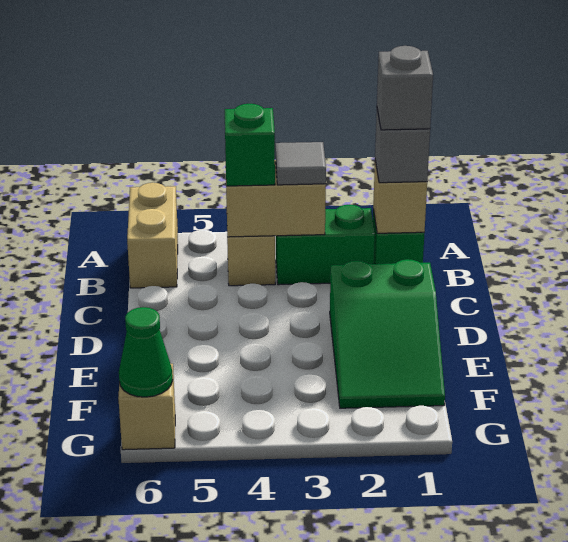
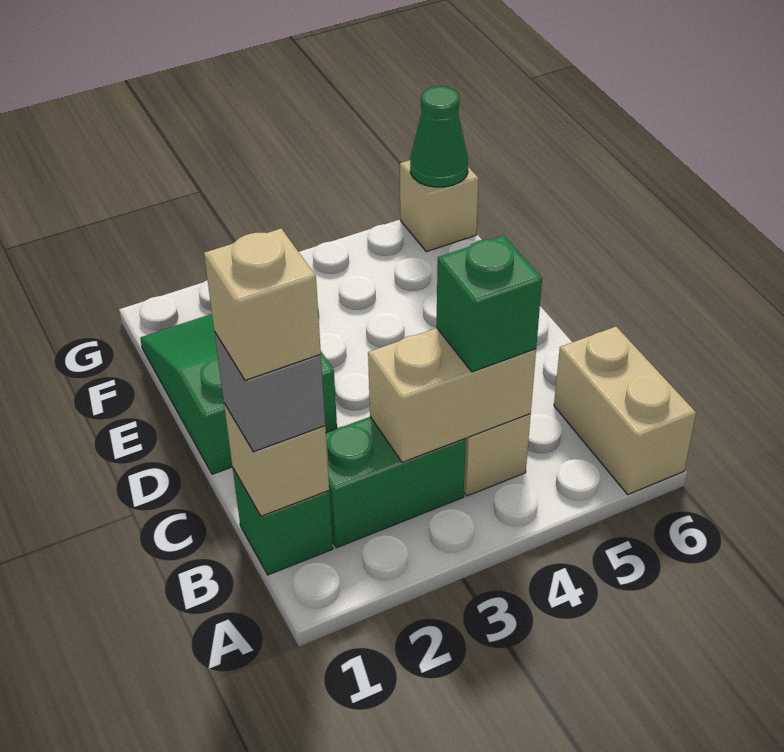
grey brick B1 level 4 -> tan brick B1 level 4
grey tile B3 level 3 -> none

